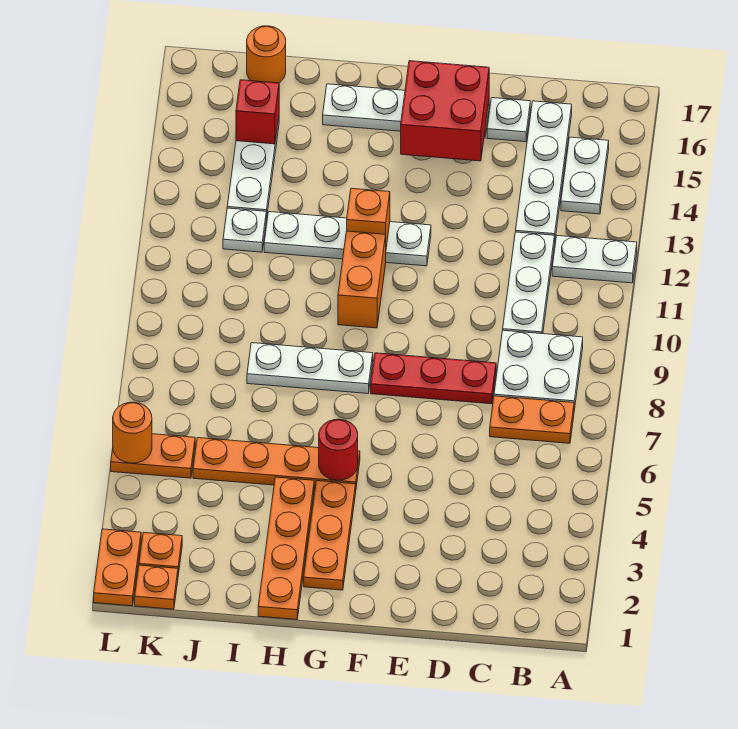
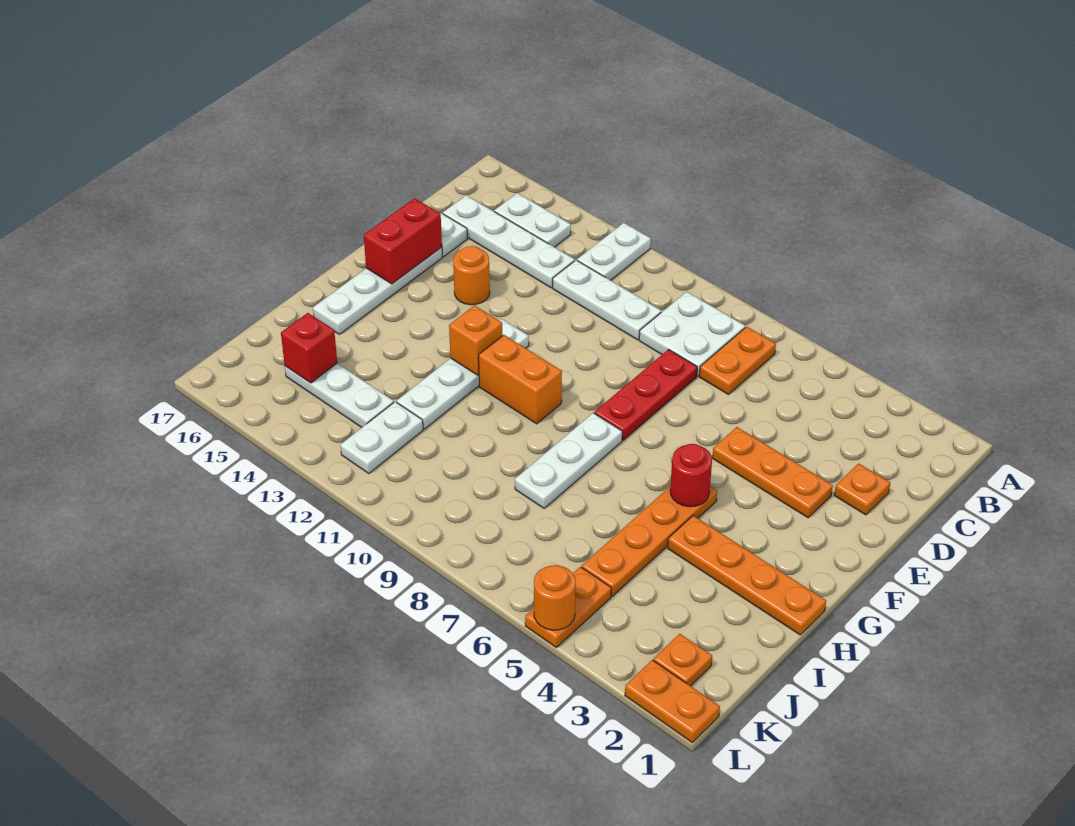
red brick E15:F16 level 2 -> red brick E16:F16 level 2
orange plate G2:G4 level 1 -> orange plate E3:E5 level 1
white plate J12 level 1 -> white plate J12:K12 level 1
orange round brick J17 level 1 -> orange round brick E14 level 1
orange plate K1 level 1 -> orange plate D2 level 1

